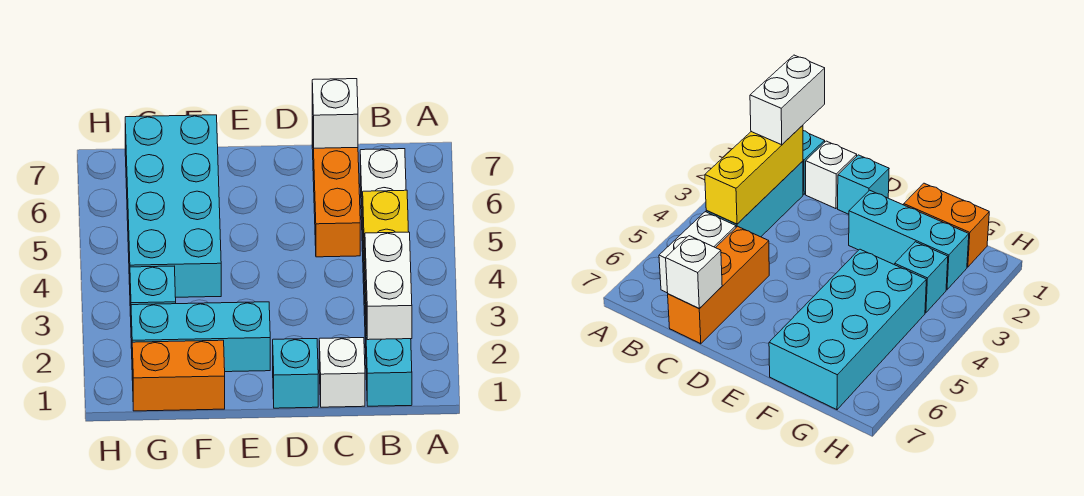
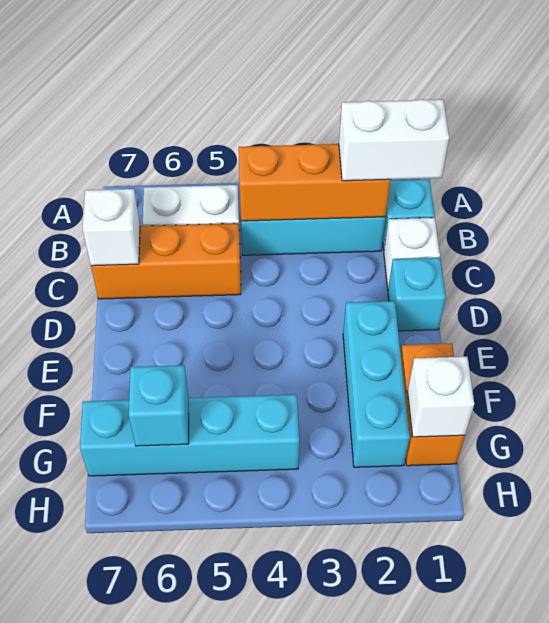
yellow brick B2:B4 level 2 -> orange brick B2:B4 level 2
cyan brick F4:G7 level 1 -> cyan brick G4:G7 level 1
none -> white brick G1 level 2
cyan brick G3 level 1 -> cyan brick G6 level 2

